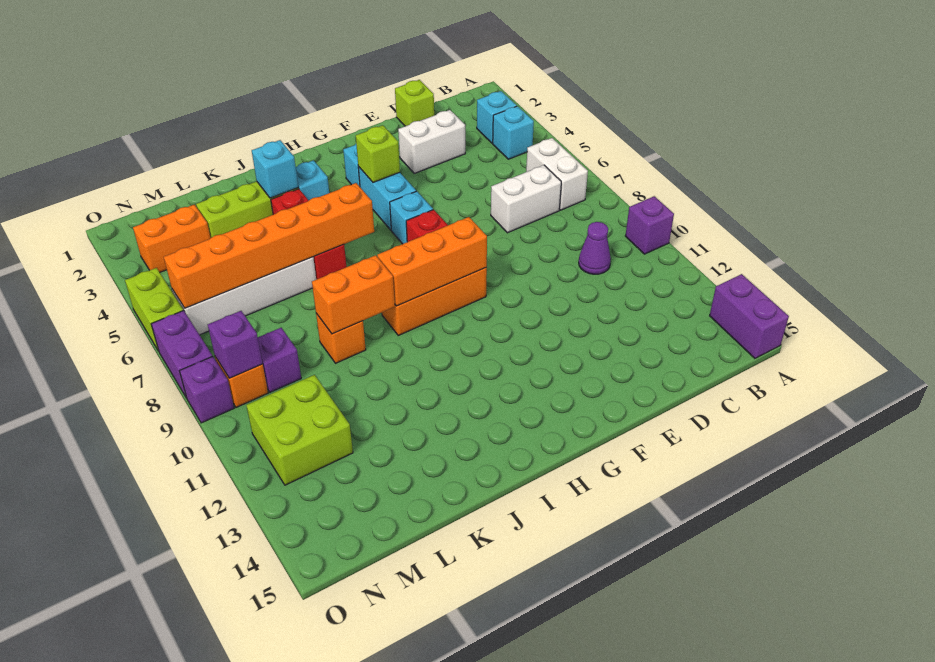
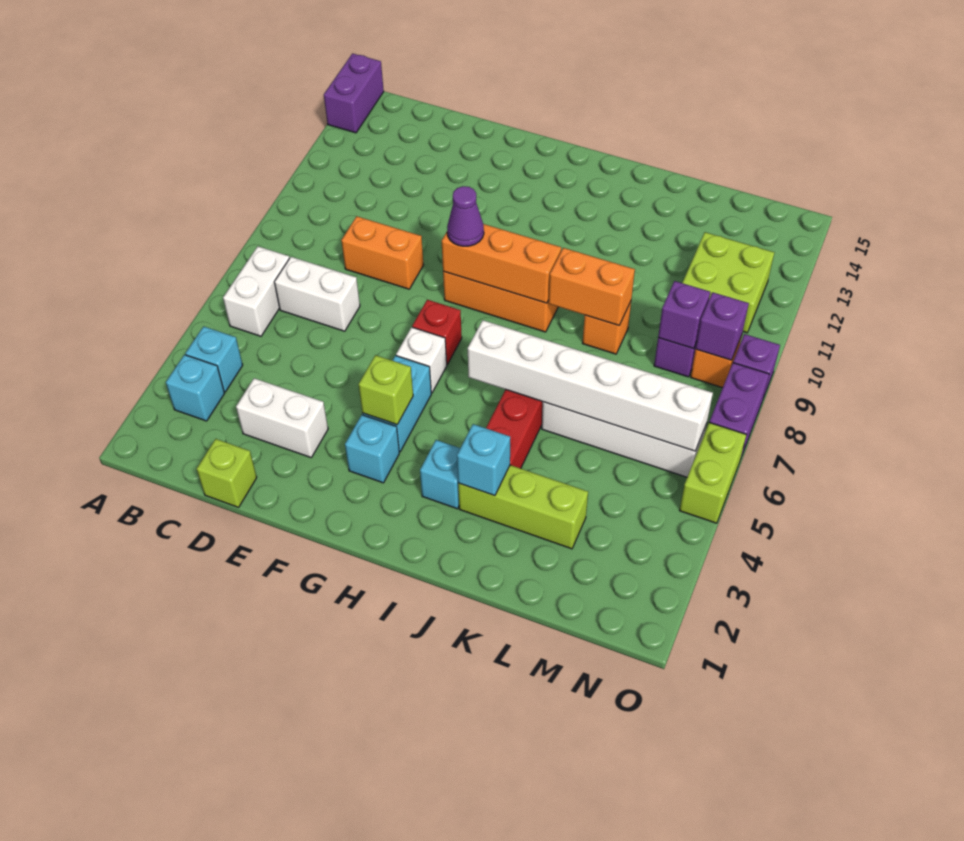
purple brick A10 level 1 -> purple brick M9 level 2
purple cone C10 level 1 -> purple cone G9 level 3
cyan brick G6 level 1 -> white brick G6 level 1
orange brick I6:N6 level 2 -> white brick I6:N6 level 2
orange brick M3:N3 level 1 -> orange brick D9:E9 level 1

